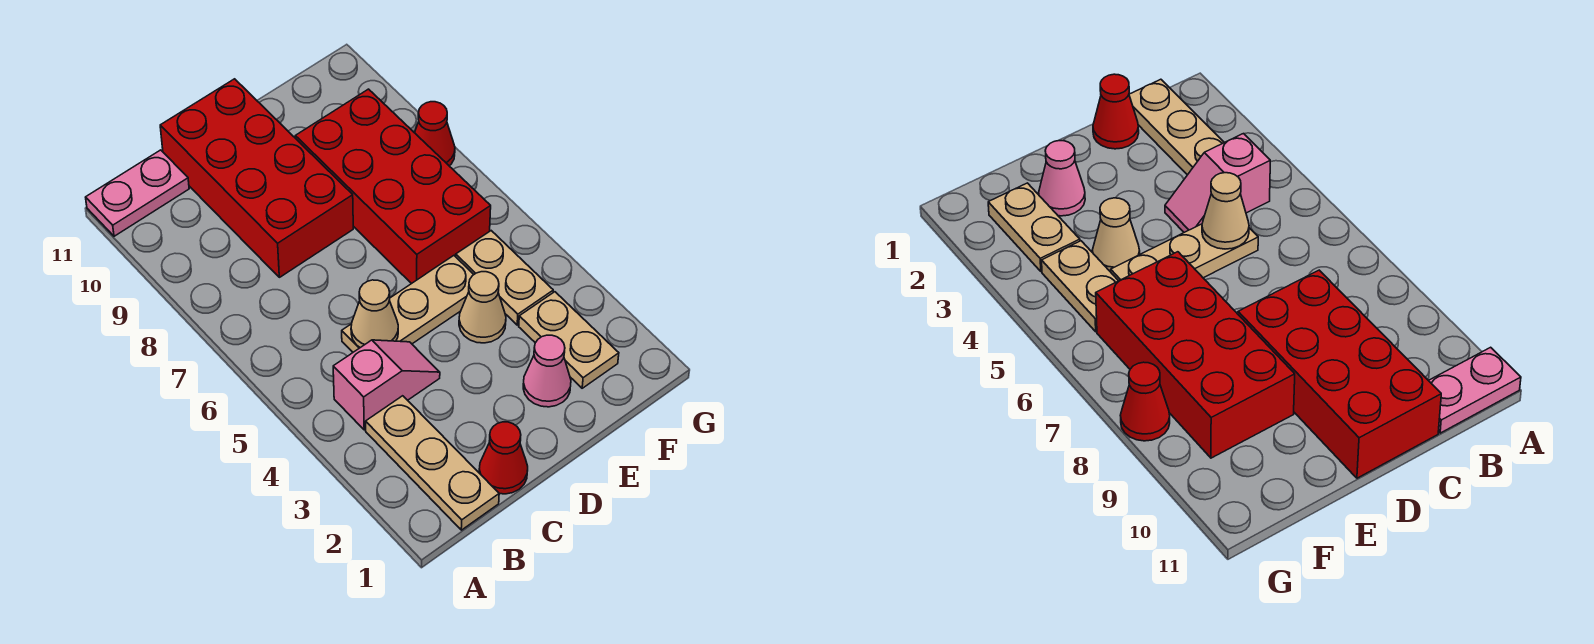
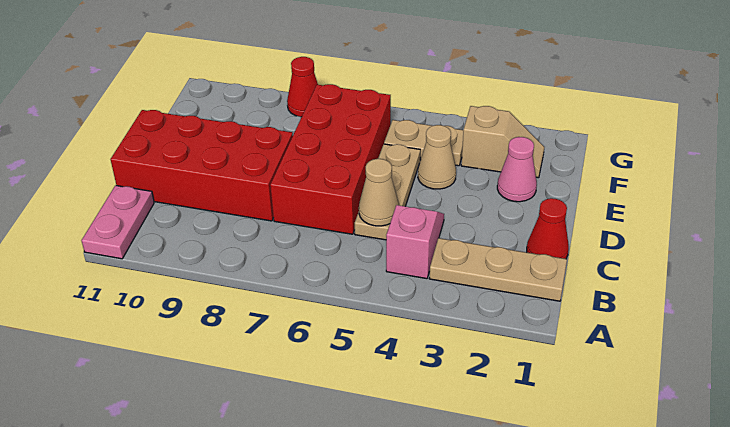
red brick E6:F9 level 1 -> red brick C6:F7 level 1
tan plate F2:F3 level 1 -> tan slope F2:F3 level 1 top 3

